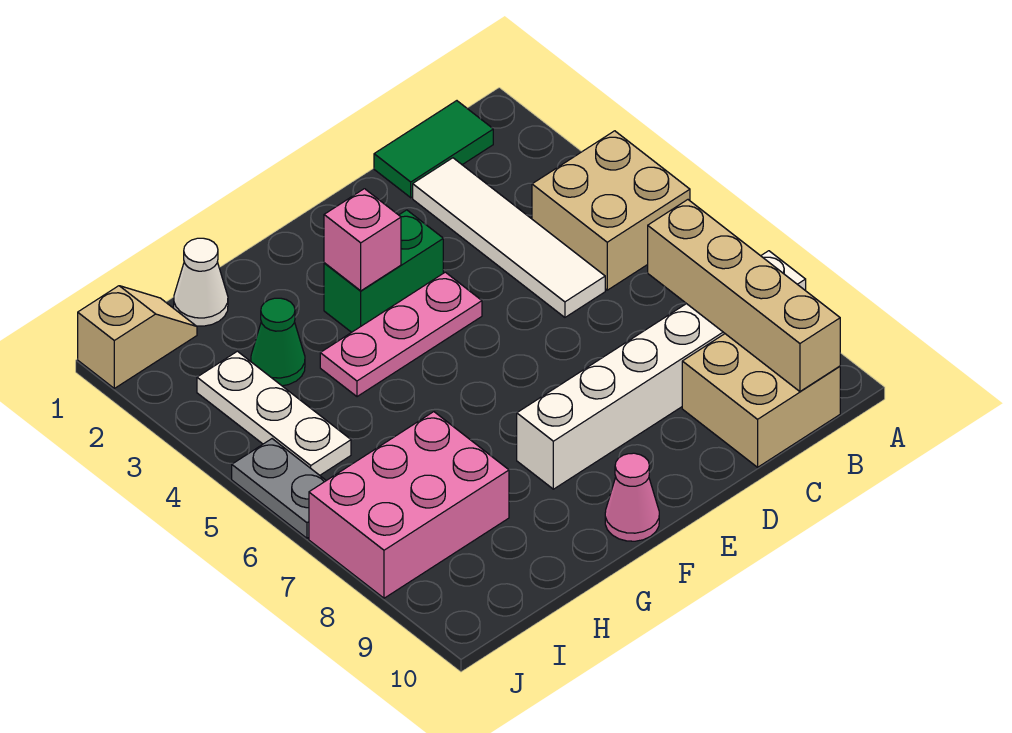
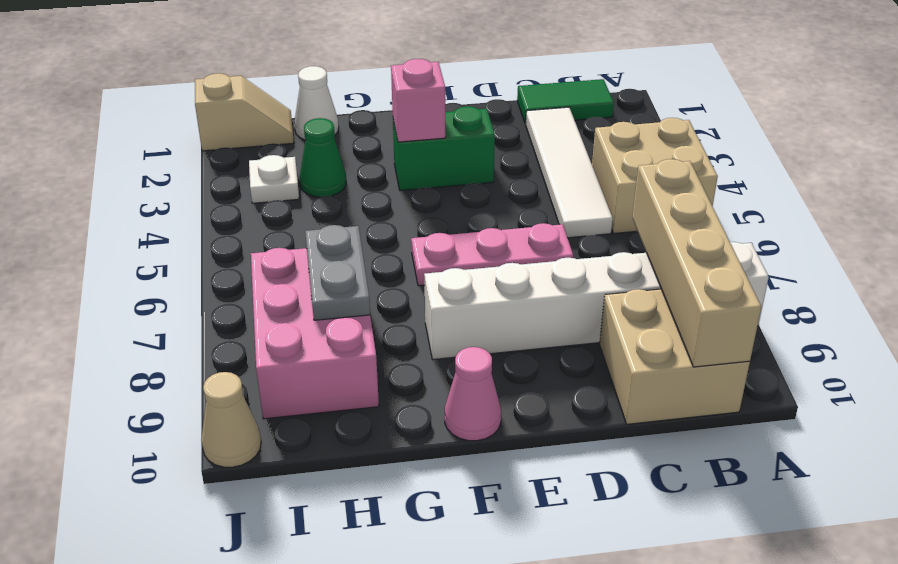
pink plate E4:G4 level 1 -> pink plate D6:F6 level 1
pink brick H7:J8 level 1 -> pink brick H7:I9 level 1
white plate I3:I5 level 1 -> white plate I3 level 1
grey plate J5:J6 level 1 -> grey plate H7:H8 level 2
none -> tan cone J10 level 1

